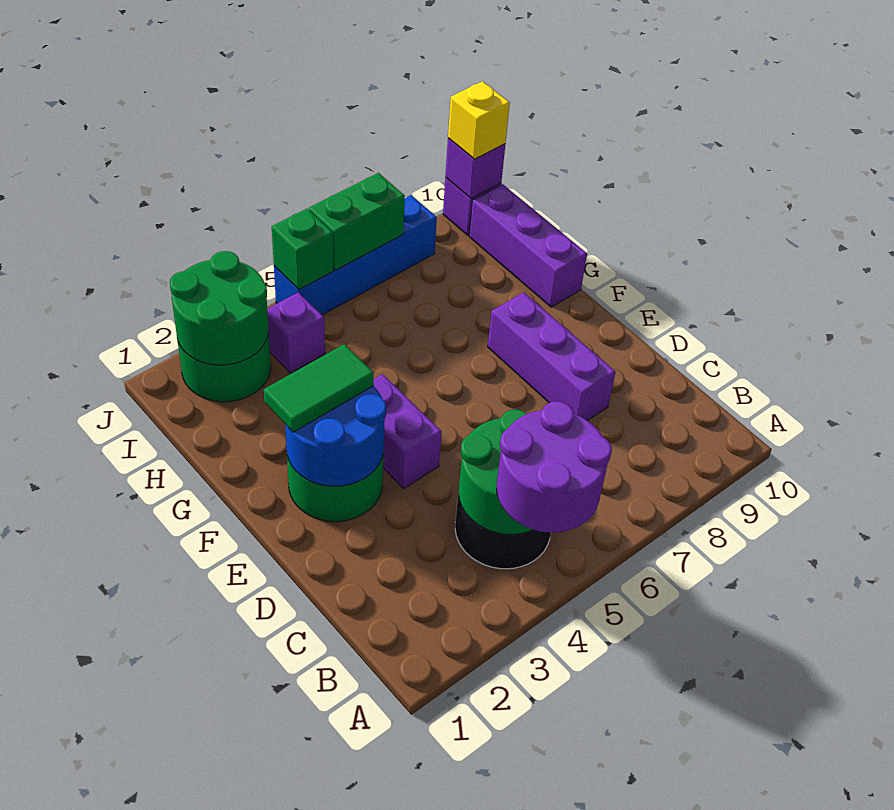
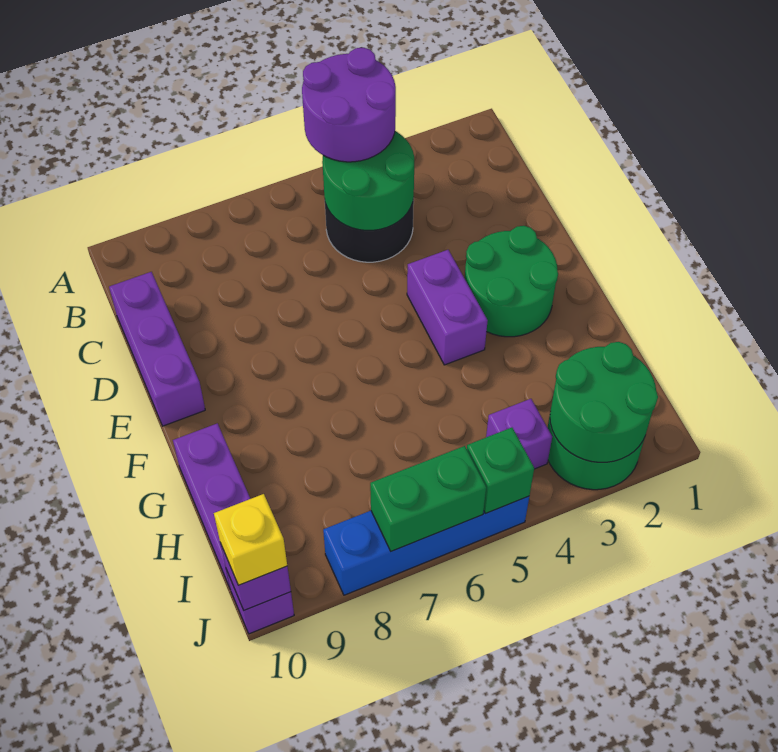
purple brick D8:F8 level 1 -> purple brick C10:E10 level 1
blue round brick E2:F3 level 2 -> none
green tile F2:F3 level 3 -> none

